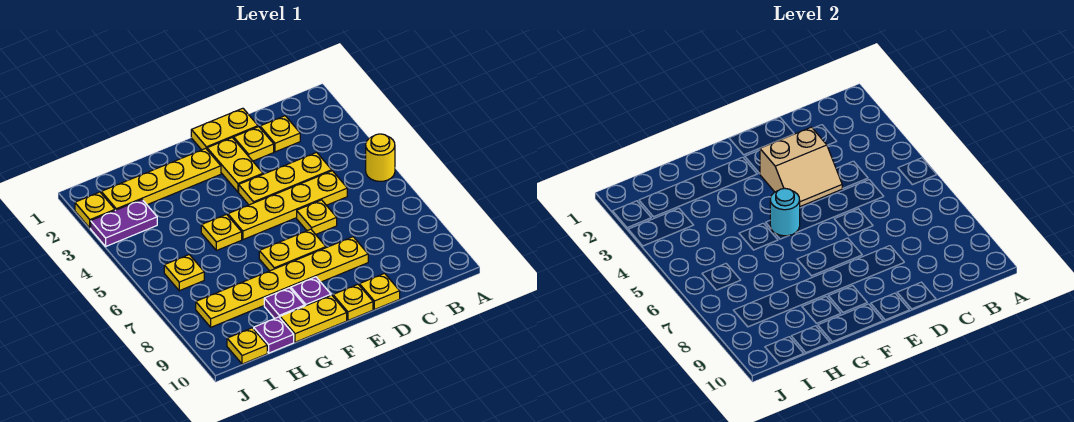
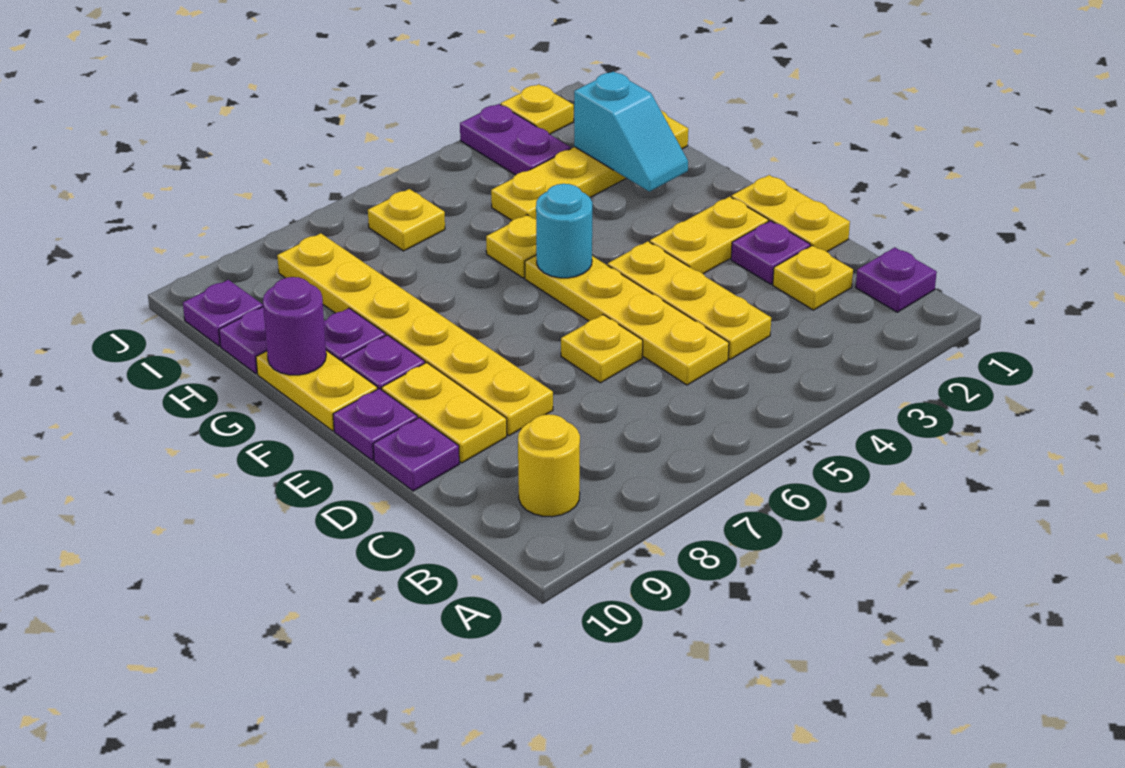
yellow round brick A5 level 1 -> yellow round brick B9 level 1
none -> purple plate B1 level 1
yellow plate D2 level 1 -> purple plate D2 level 1
tan slope D3:E4 level 2 top 3 -> none
yellow plate D10 level 1 -> purple plate D10 level 1
yellow plate E7:F7 level 1 -> yellow plate D9:E9 level 1
yellow plate E10 level 1 -> purple plate E10 level 1
yellow plate F2:I2 level 1 -> yellow plate H1:H4 level 1
none -> cyan slope G2:H2 level 2 top H
none -> purple round brick G10 level 2
yellow plate I10 level 1 -> purple plate I10 level 1

